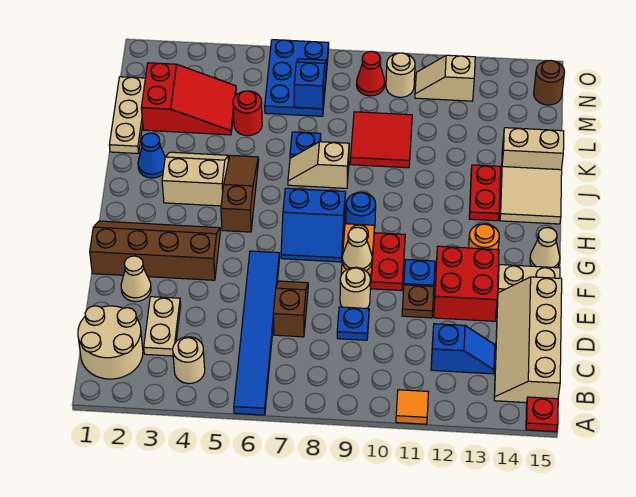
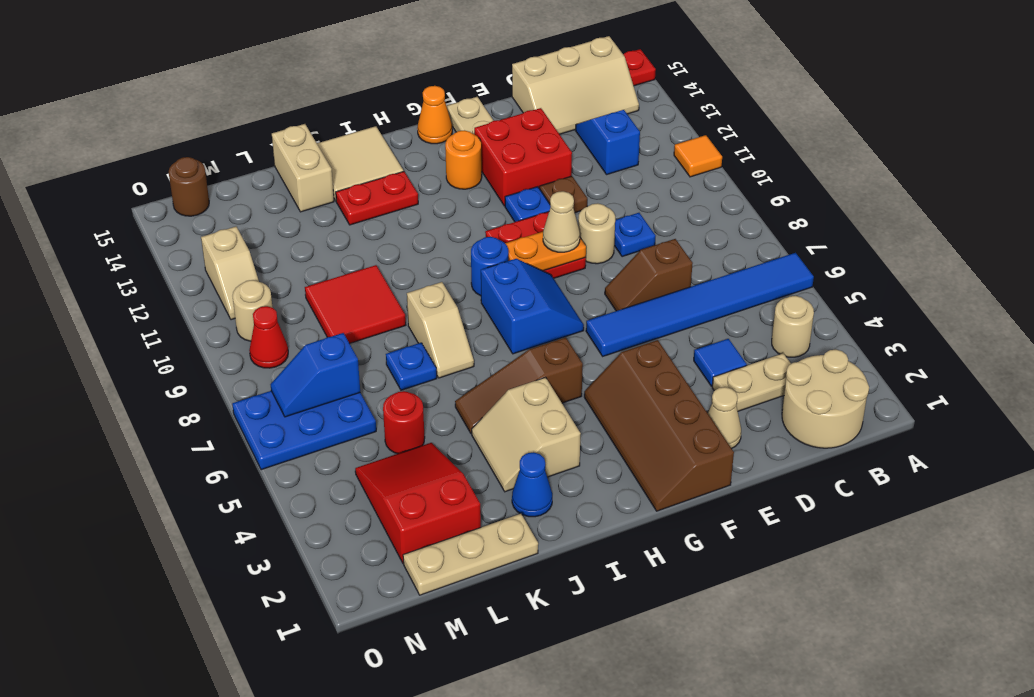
tan slope B14:E15 level 1 top 15 -> tan slope B14:D15 level 1 top 15
none -> blue tile D4 level 1
tan cone G15 level 1 -> orange cone G15 level 1

